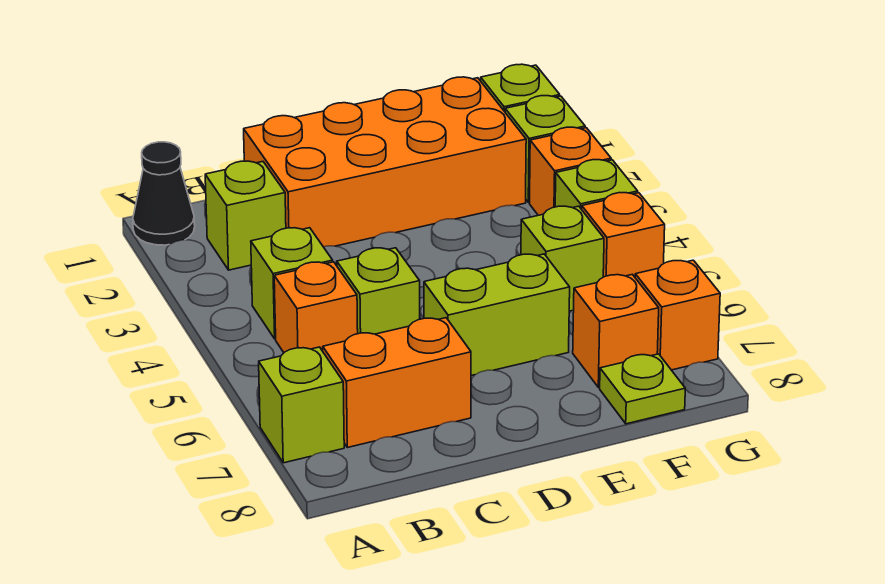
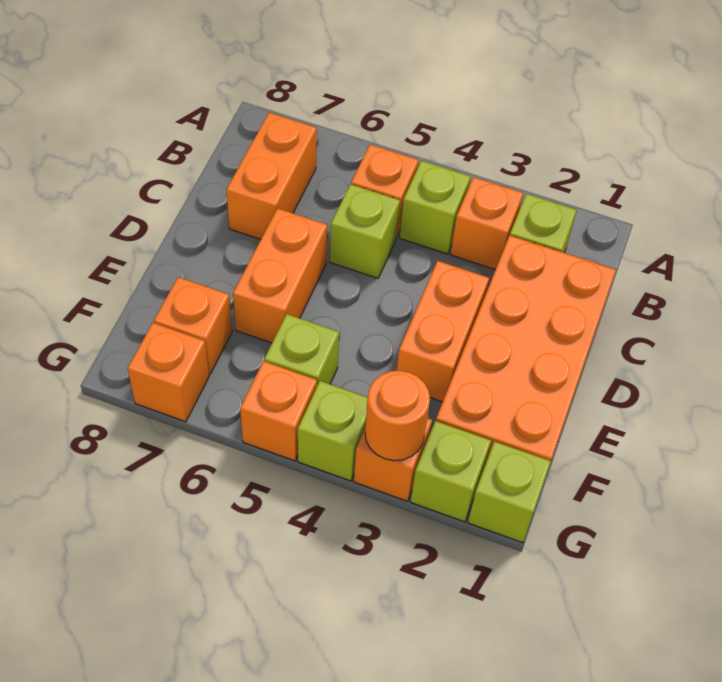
black cone A1 level 1 -> none
lime brick A7 level 1 -> none
none -> orange brick B3 level 1
none -> orange brick D3:E3 level 1
lime brick D6:E6 level 1 -> orange brick D6:E6 level 1
lime plate F8 level 1 -> none
none -> orange round brick G3 level 2

